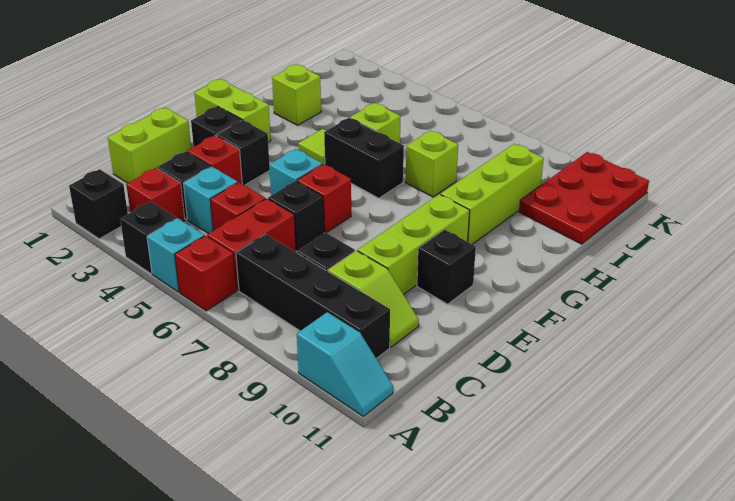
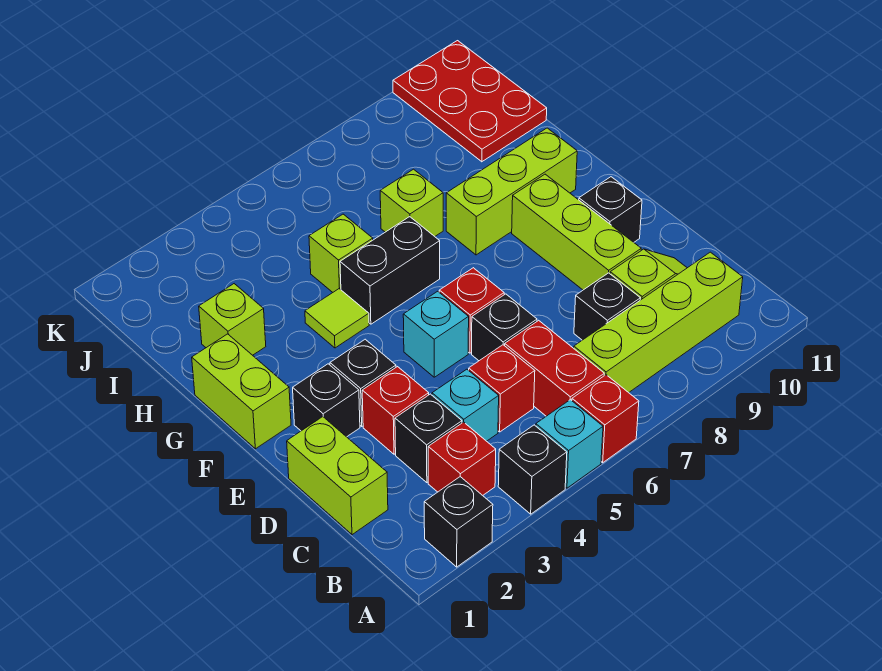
cyan slope A10:A11 level 1 top 10 -> none
black brick B7:B10 level 1 -> lime brick B7:B10 level 1
lime brick F1:F2 level 1 -> lime brick F1:G1 level 1
lime brick G9:I9 level 1 -> lime brick G8:G10 level 1

